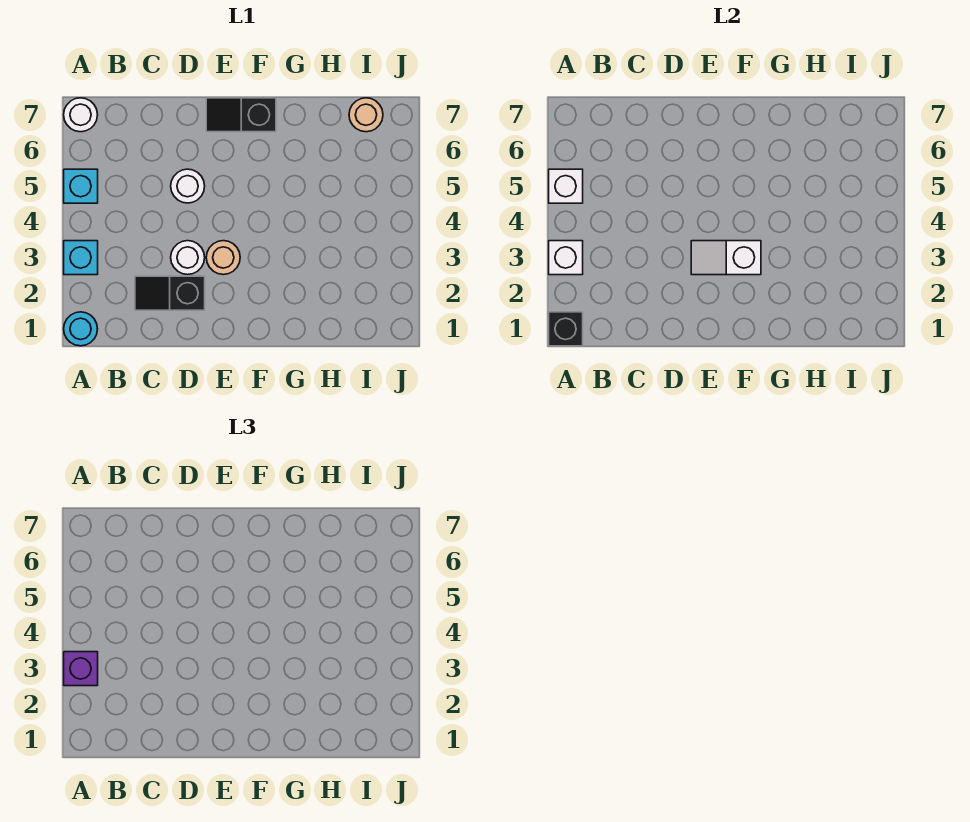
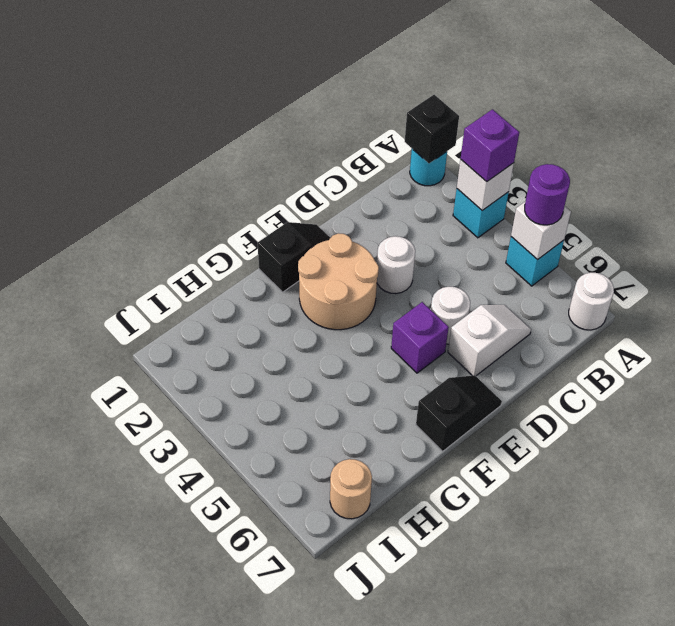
none -> purple round brick A5 level 3
black slope C2:D2 level 1 top D -> black slope E1:F1 level 1 top F
tan round brick E3 level 1 -> tan round brick E2:F3 level 1
white slope E3:F3 level 2 top F -> white slope C6:D6 level 1 top D
none -> purple brick E5 level 1

